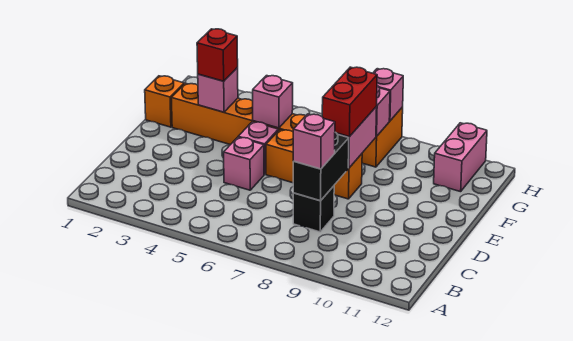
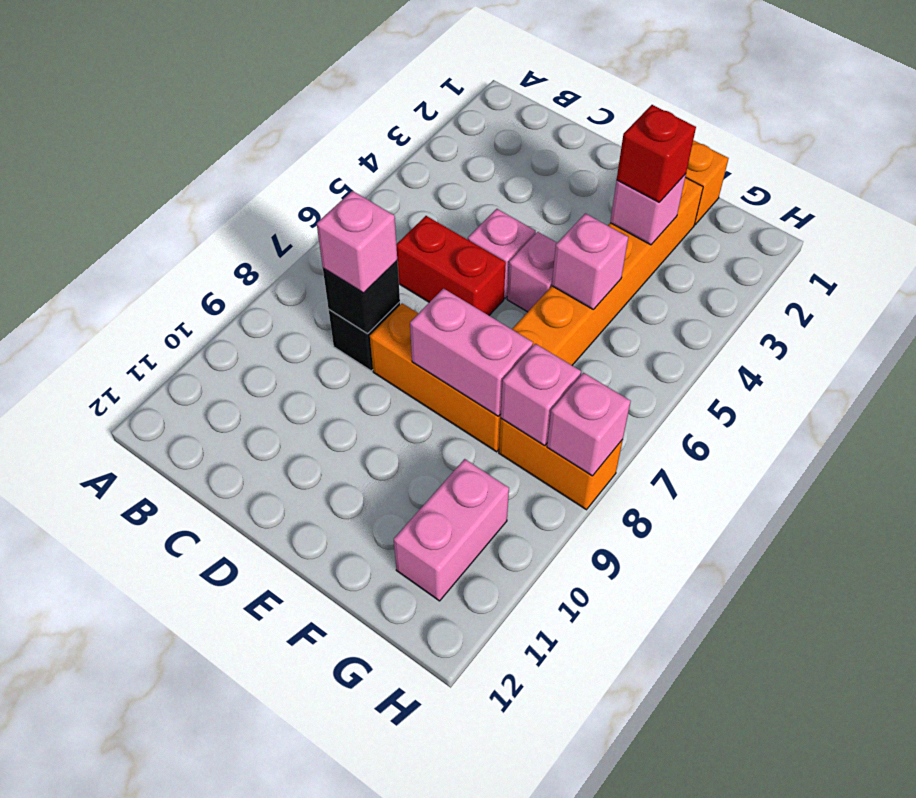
black brick C8:D8 level 2 -> black brick C8 level 2
orange brick E6:E8 level 1 -> orange brick D8:F8 level 1
red brick E8:F8 level 3 -> red brick C6:D6 level 1
pink brick G11:H11 level 1 -> pink brick G10:G11 level 1

